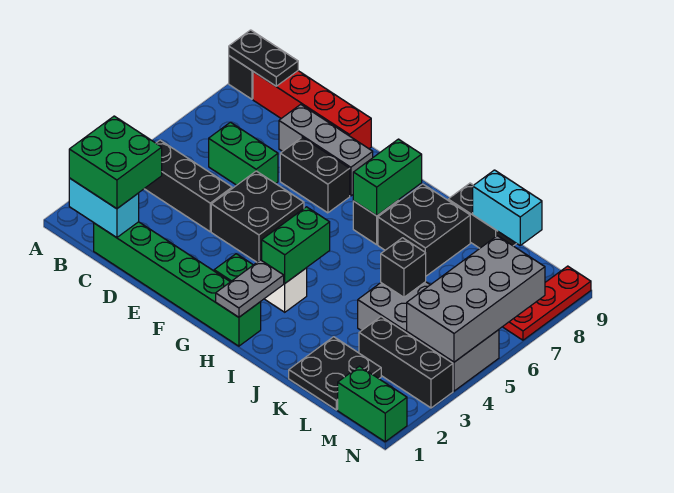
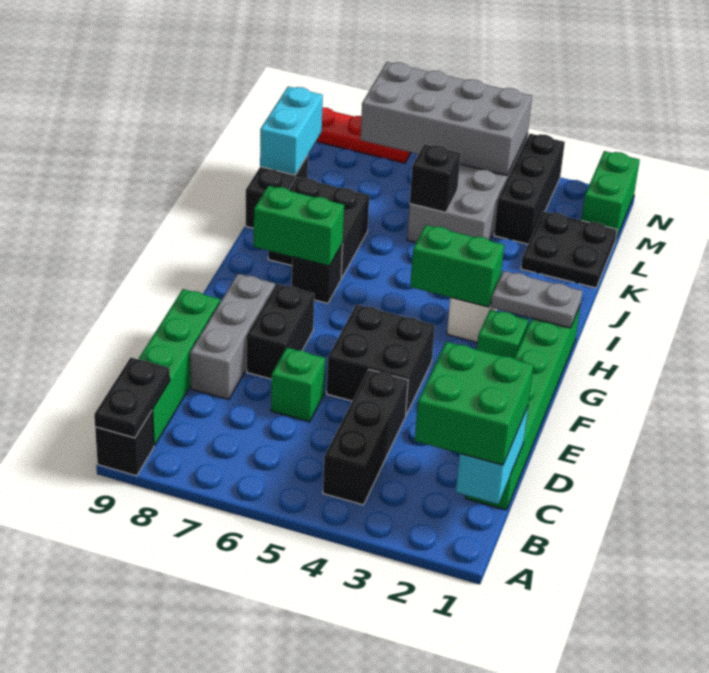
red brick B9:E9 level 1 -> green brick B9:E9 level 1
green brick C6:D6 level 1 -> green brick D6 level 1

